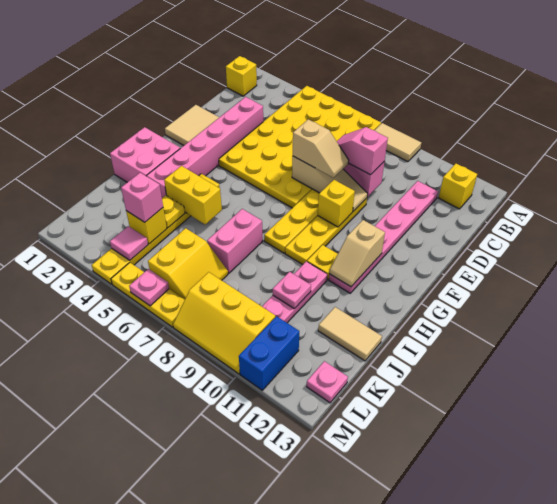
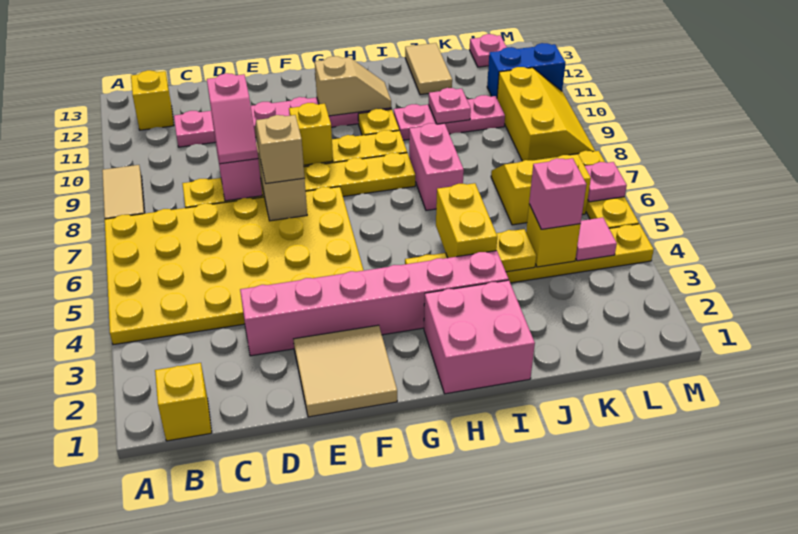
pink brick I7:J7 level 1 -> pink brick I7:I8 level 1

